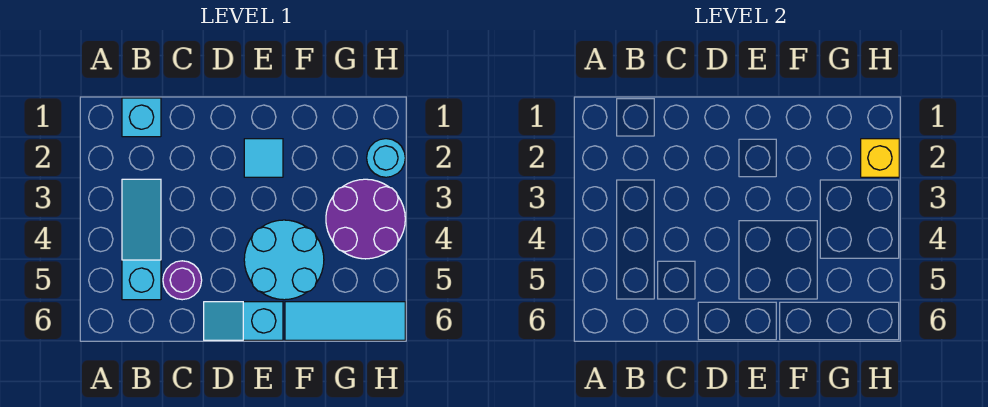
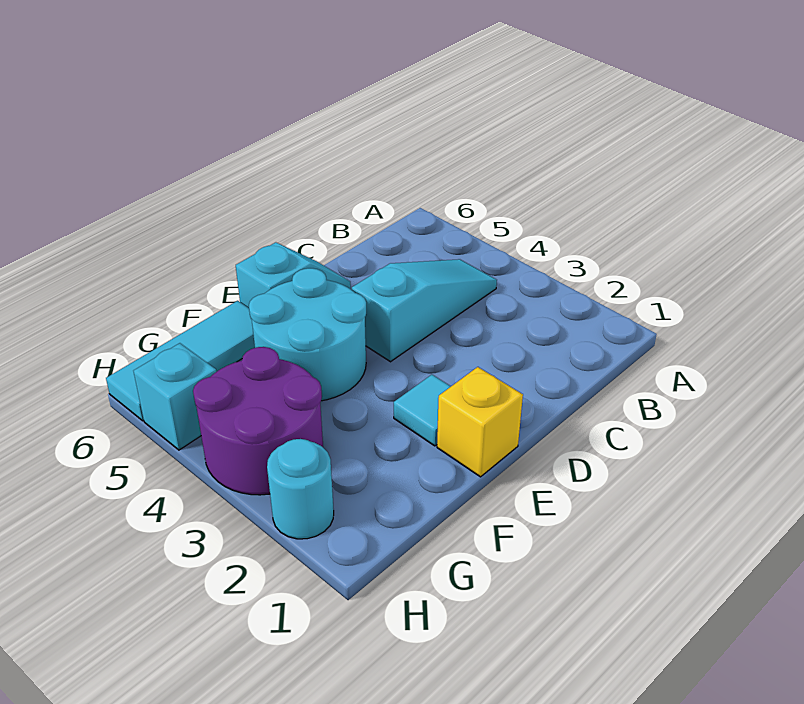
cyan brick B1 level 1 -> cyan brick H5 level 1
cyan slope B3:B5 level 1 top 5 -> cyan slope B4:D4 level 1 top D
purple round brick C5 level 1 -> none
yellow brick H2 level 2 -> yellow brick E1 level 1

